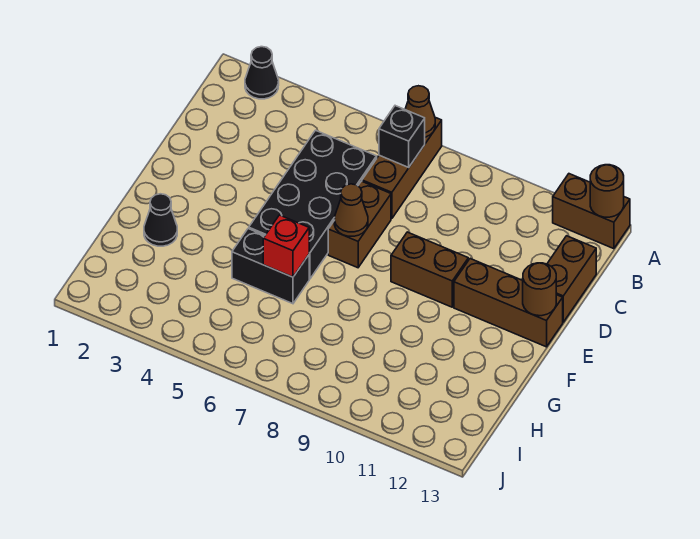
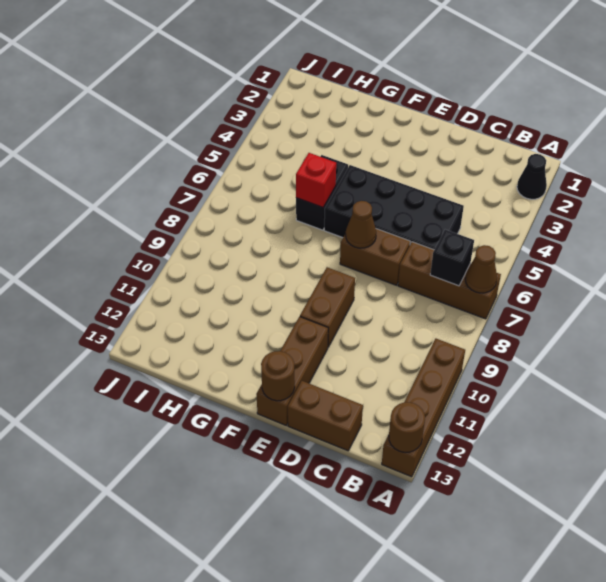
brown brick A12:A13 level 1 -> brown brick A10:A13 level 1
black cone G2 level 1 -> none

